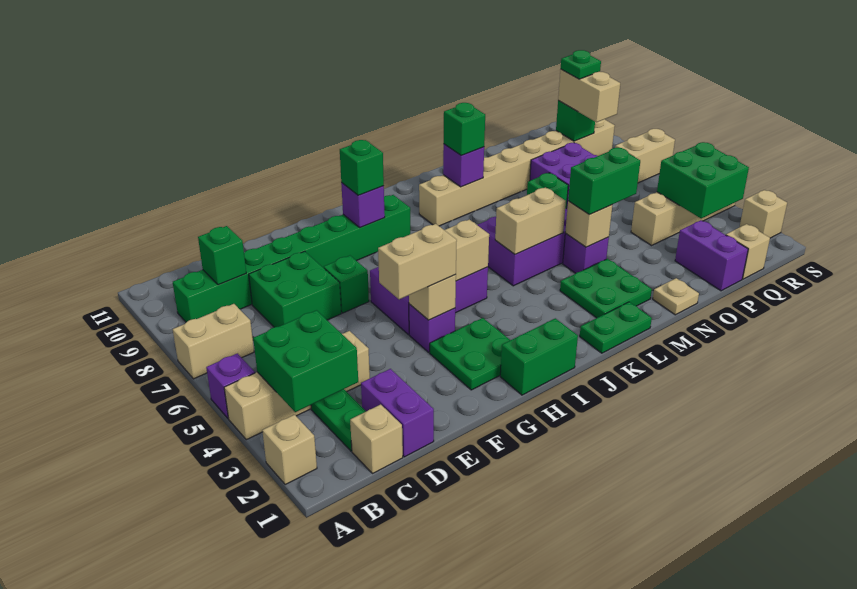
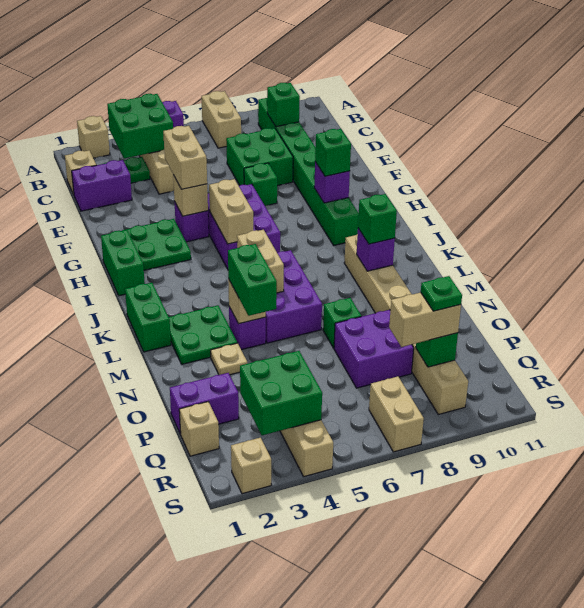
green plate K1:L1 level 1 -> green brick K1:L1 level 1
tan plate N1 level 1 -> tan plate N3 level 1

